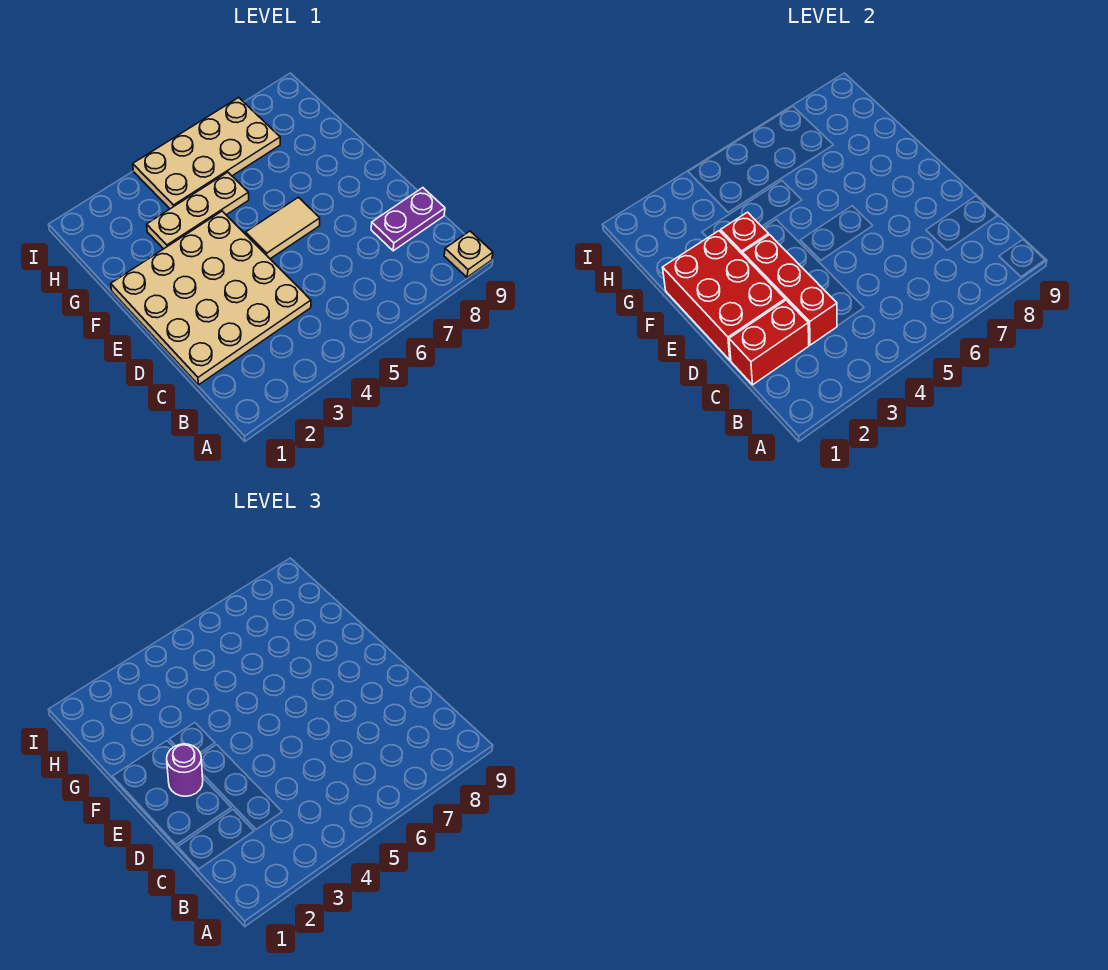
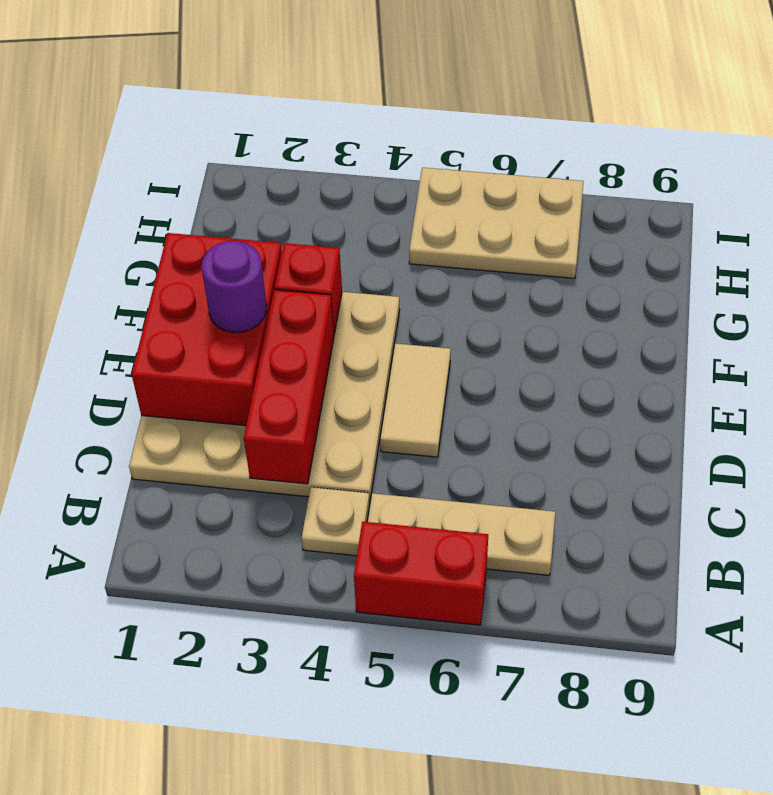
tan plate A9 level 1 -> tan plate B4 level 1
red brick C1:C2 level 2 -> red brick A5:A6 level 1
purple plate C8:C9 level 1 -> none
tan tile E5:E6 level 1 -> tan tile D5:E5 level 1
tan plate G3:G5 level 1 -> tan plate B5:B7 level 1
tan plate H4:I7 level 1 -> tan plate H5:I7 level 1

